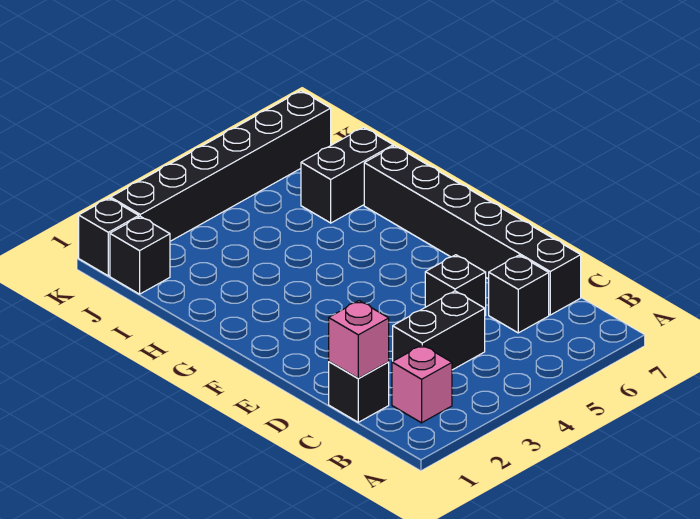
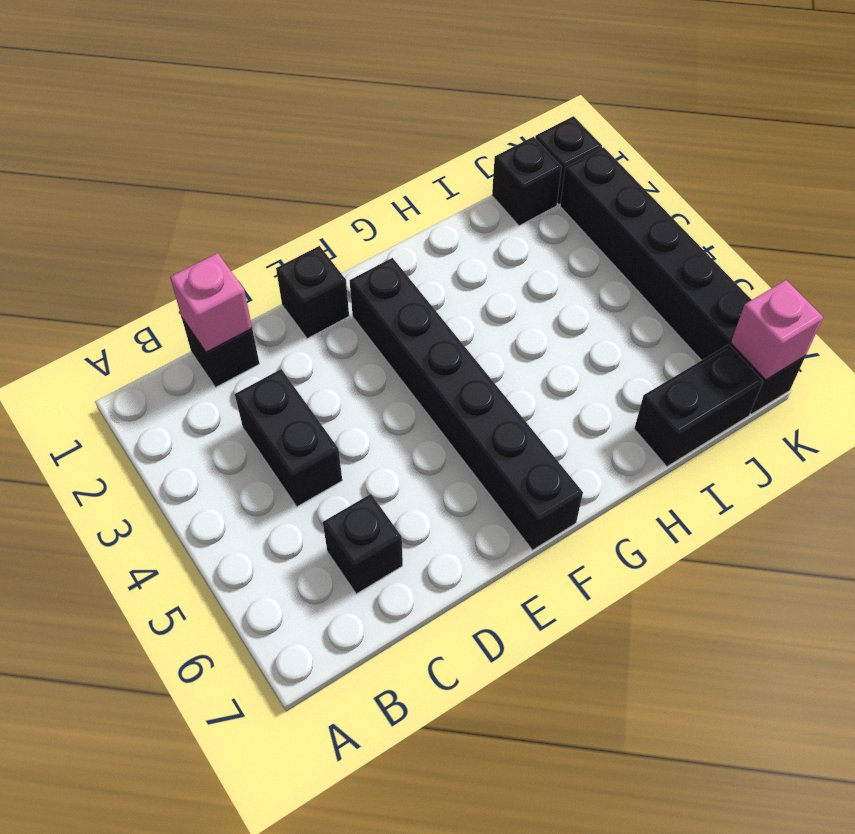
pink brick B2 level 1 -> pink brick K7 level 2
black brick C7:H7 level 1 -> black brick F2:F7 level 1
black brick D5 level 1 -> black brick E1 level 1
black brick I6:I7 level 1 -> black brick I7:J7 level 1

